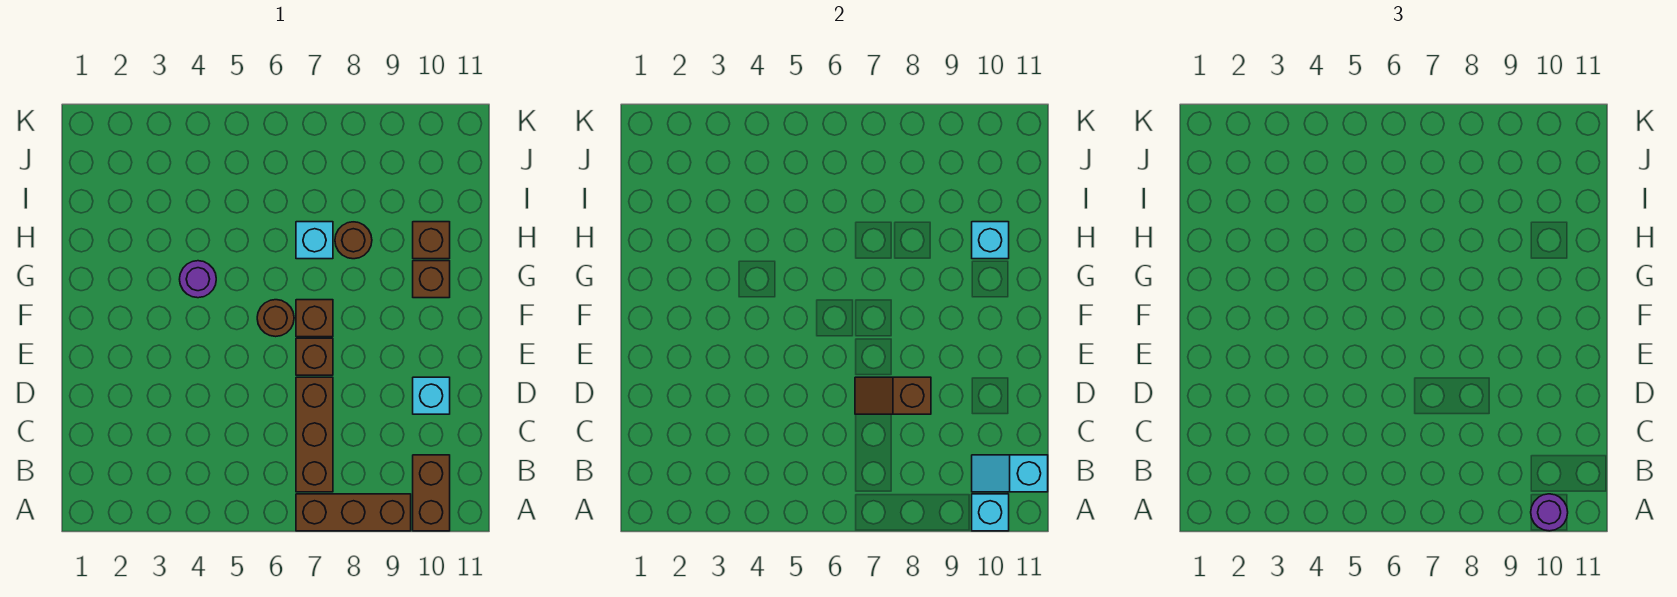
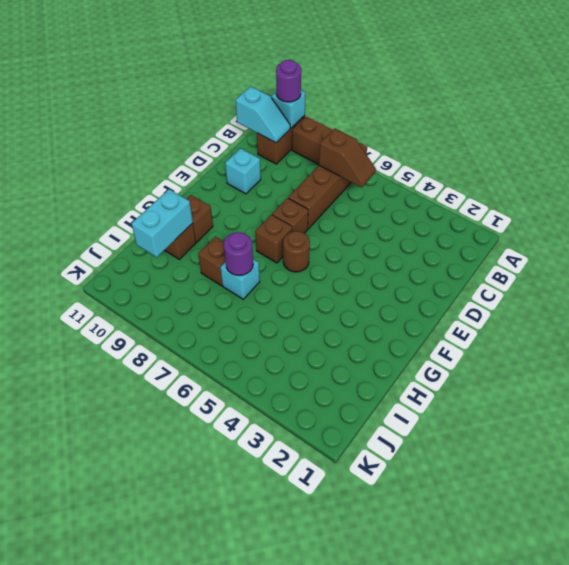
brown slope D7:D8 level 2 top 8 -> brown slope B6:B7 level 2 top 7
purple round brick G4 level 1 -> purple round brick H7 level 2
brown round brick H8 level 1 -> brown brick H8 level 1
cyan brick H10 level 2 -> cyan brick H10:I10 level 2

